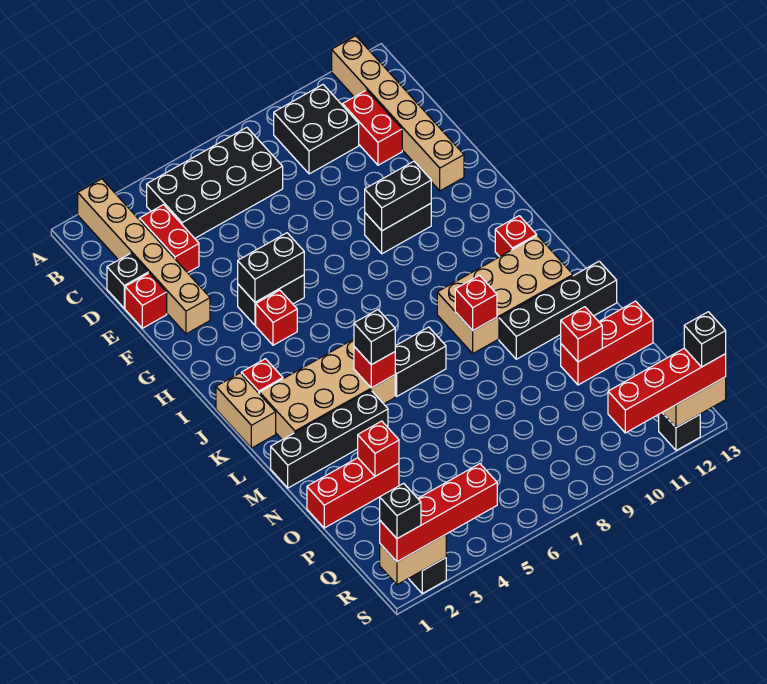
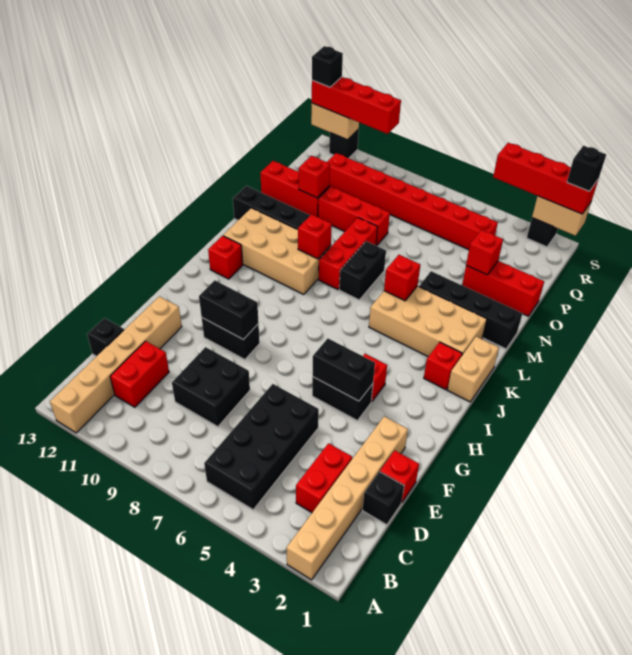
black brick B4:C7 level 1 -> black brick B5:E6 level 1
black brick B9:C10 level 1 -> black brick D8:E9 level 1
black brick L5 level 3 -> black brick D13 level 1
black brick L6:L7 level 1 -> black brick L7:M7 level 1
none -> red brick L8:N8 level 1
none -> red brick O8:O10 level 1
none -> red brick Q4:Q11 level 1

